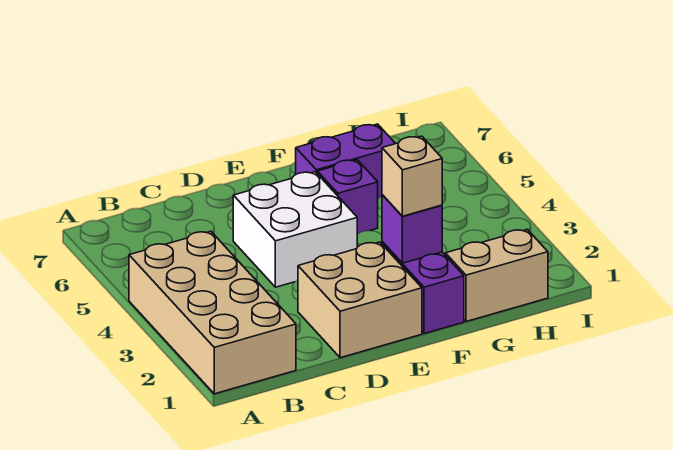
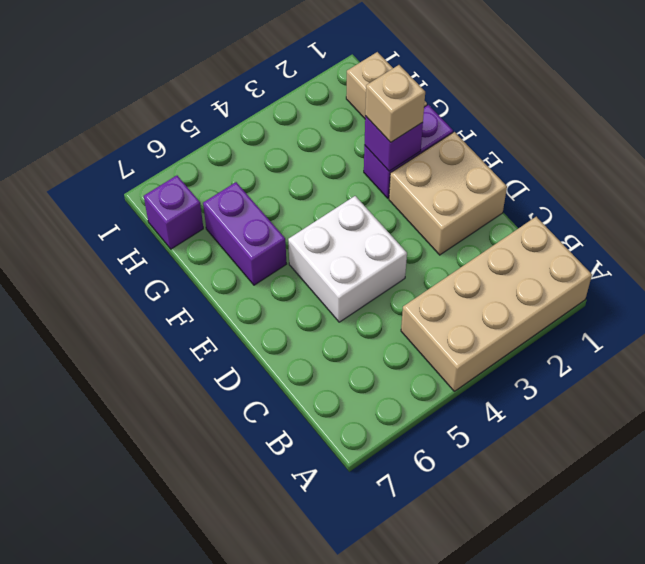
purple brick F5 level 1 -> purple brick H7 level 1

